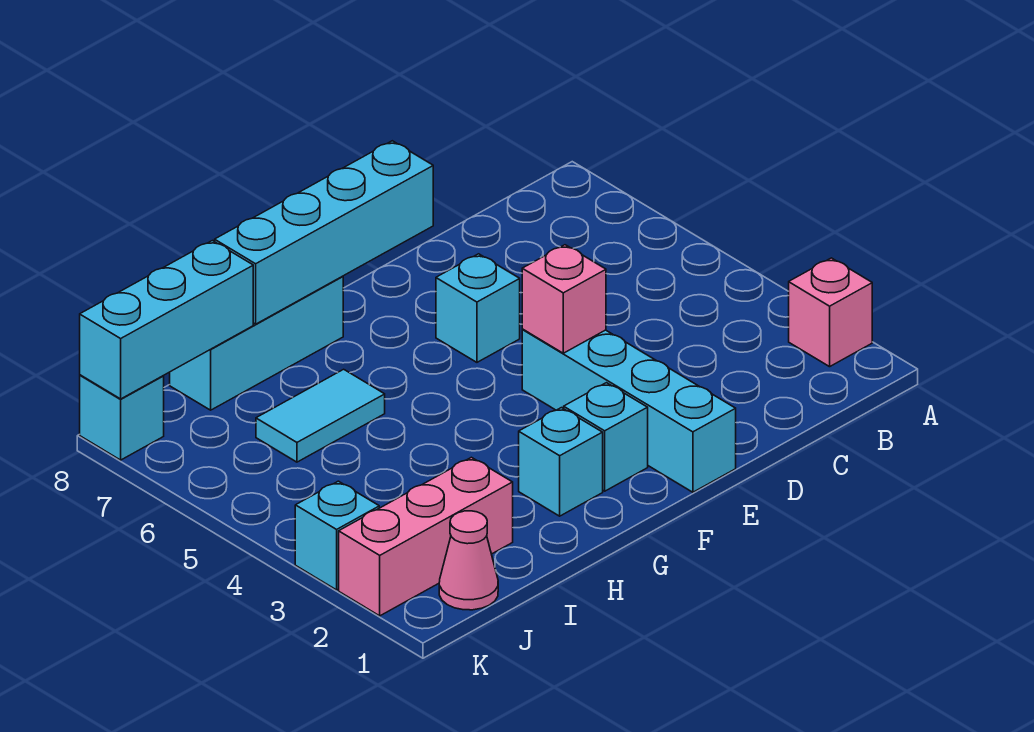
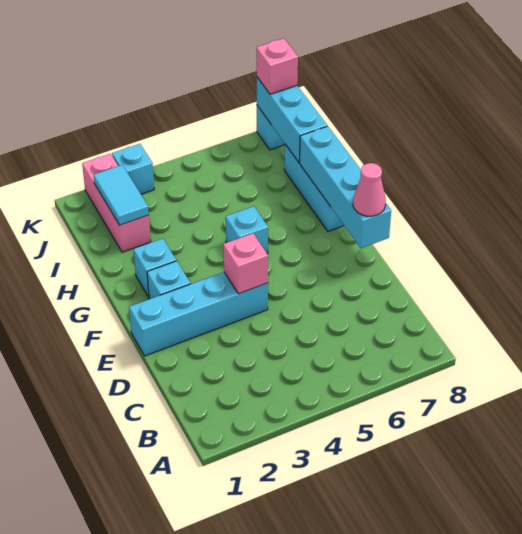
pink brick A2 level 1 -> pink brick K8 level 3
cyan brick E6 level 1 -> cyan brick G5 level 1
cyan tile H6:I6 level 1 -> cyan tile I2:J2 level 2
pink cone J1 level 1 -> pink cone E8 level 3

